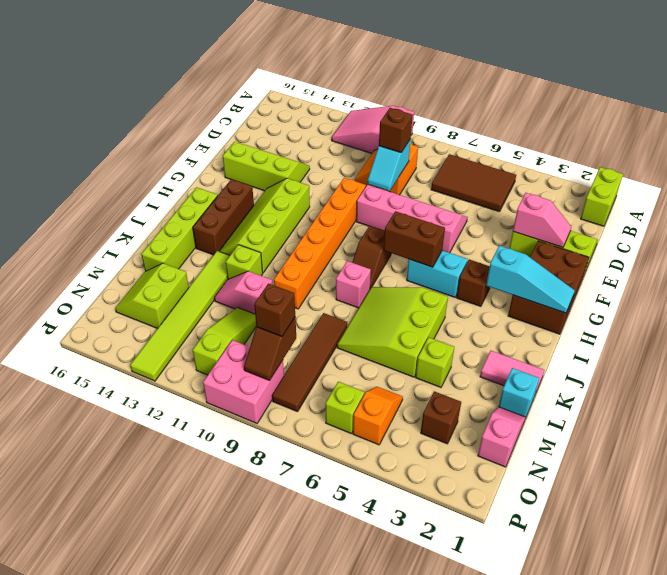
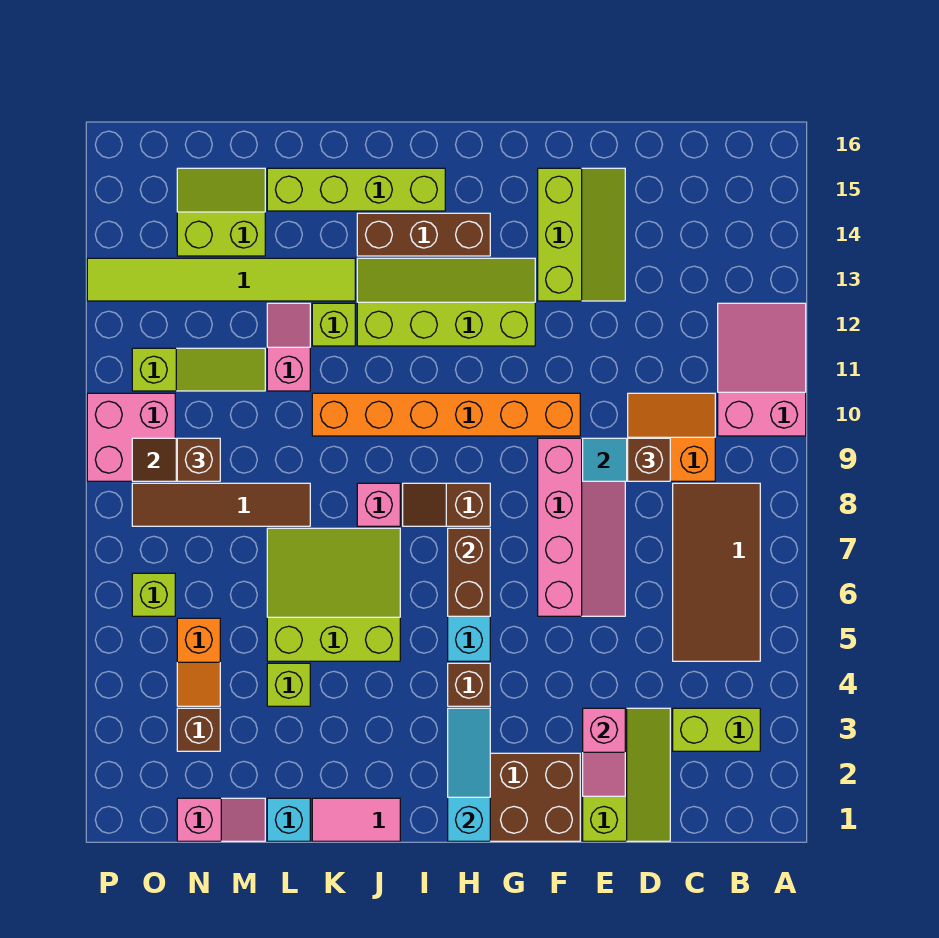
lime brick A1:B1 level 1 -> lime brick B3:C3 level 1
brown tile B5:C7 level 1 -> brown tile B5:C8 level 1
cyan slope H1:H3 level 2 top 3 -> cyan slope H1:H3 level 2 top 1
pink tile K1:K2 level 1 -> pink tile J1:K1 level 1
orange slope N5:O5 level 1 top O -> orange slope N4:N5 level 1 top 5

